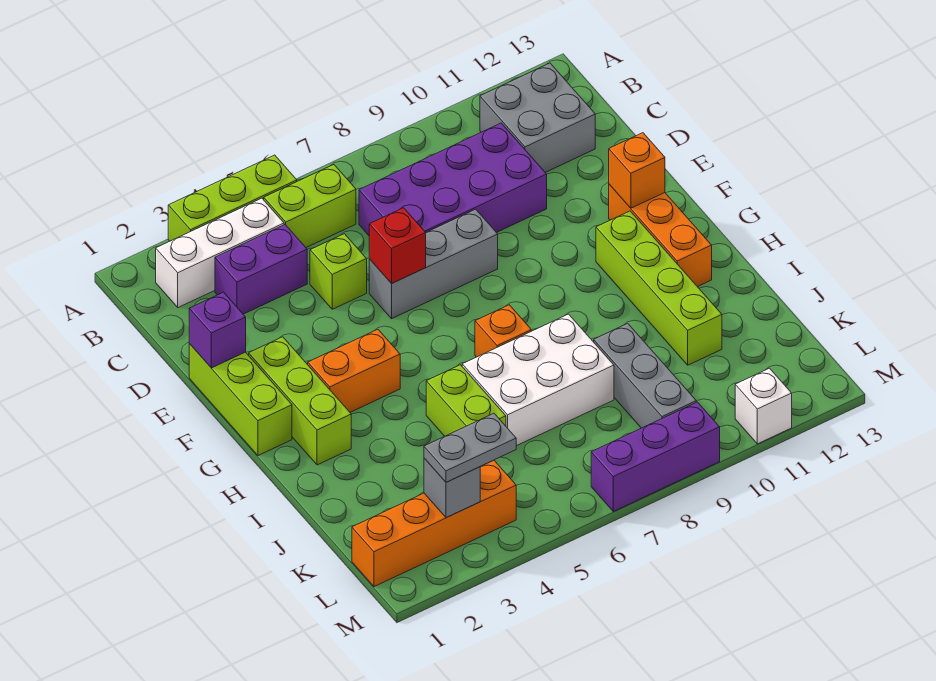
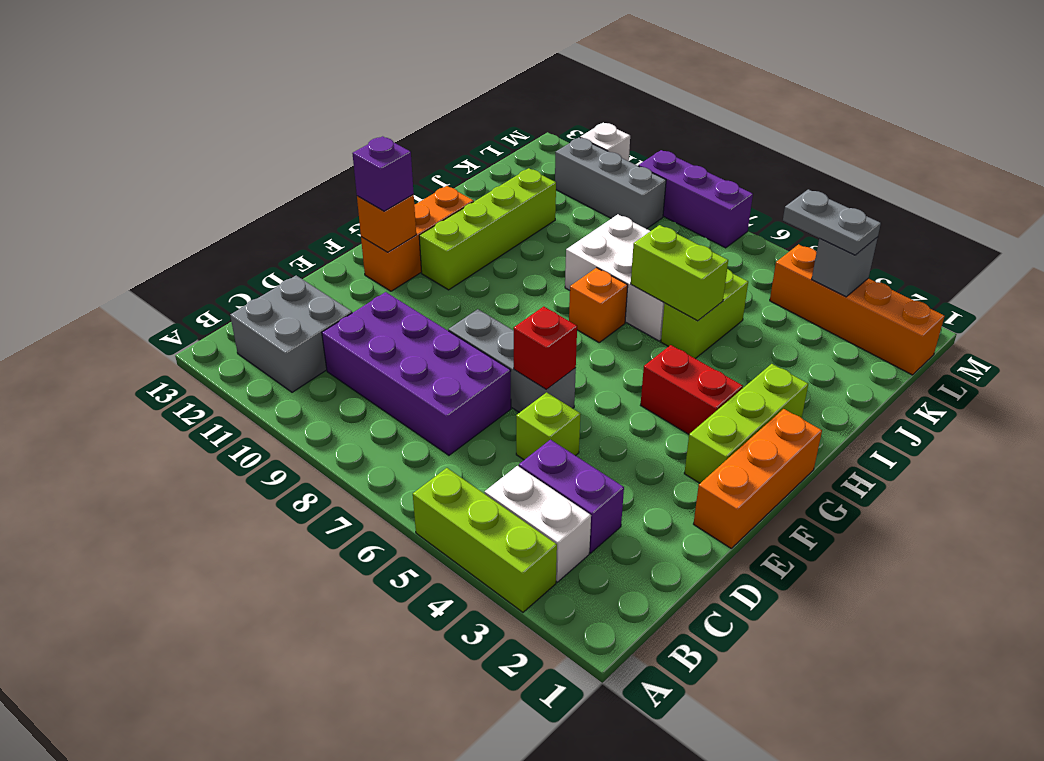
white brick B2:B4 level 1 -> white brick B3:B4 level 1
lime brick B5:B6 level 1 -> lime brick I5:I6 level 2
lime brick E1:G1 level 1 -> orange brick E1:G1 level 1
purple brick E1 level 2 -> purple brick F12 level 3
orange brick G3:G4 level 1 -> red brick G3:G4 level 1
grey brick J9:L9 level 1 -> grey brick L9:L11 level 1

